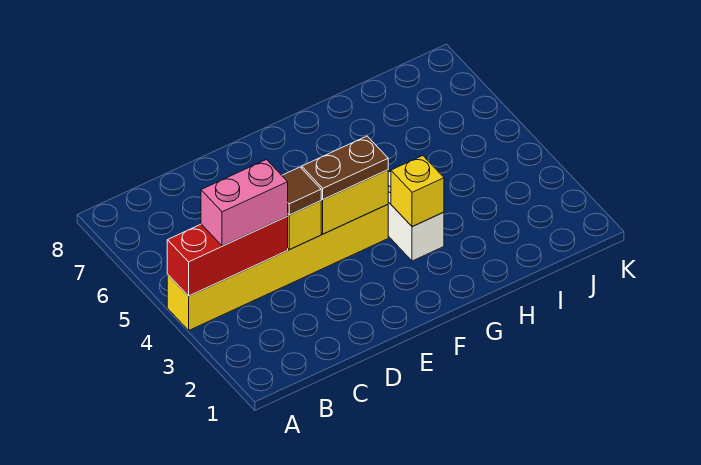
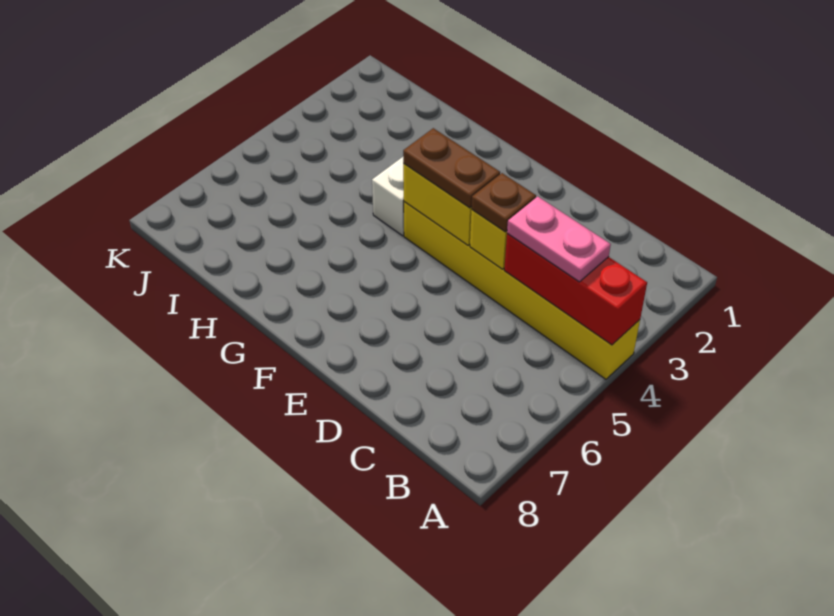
pink brick B4:C4 level 3 -> pink plate B4:C4 level 3
brown tile D4 level 3 -> brown plate D4 level 3
yellow brick G3 level 2 -> none

